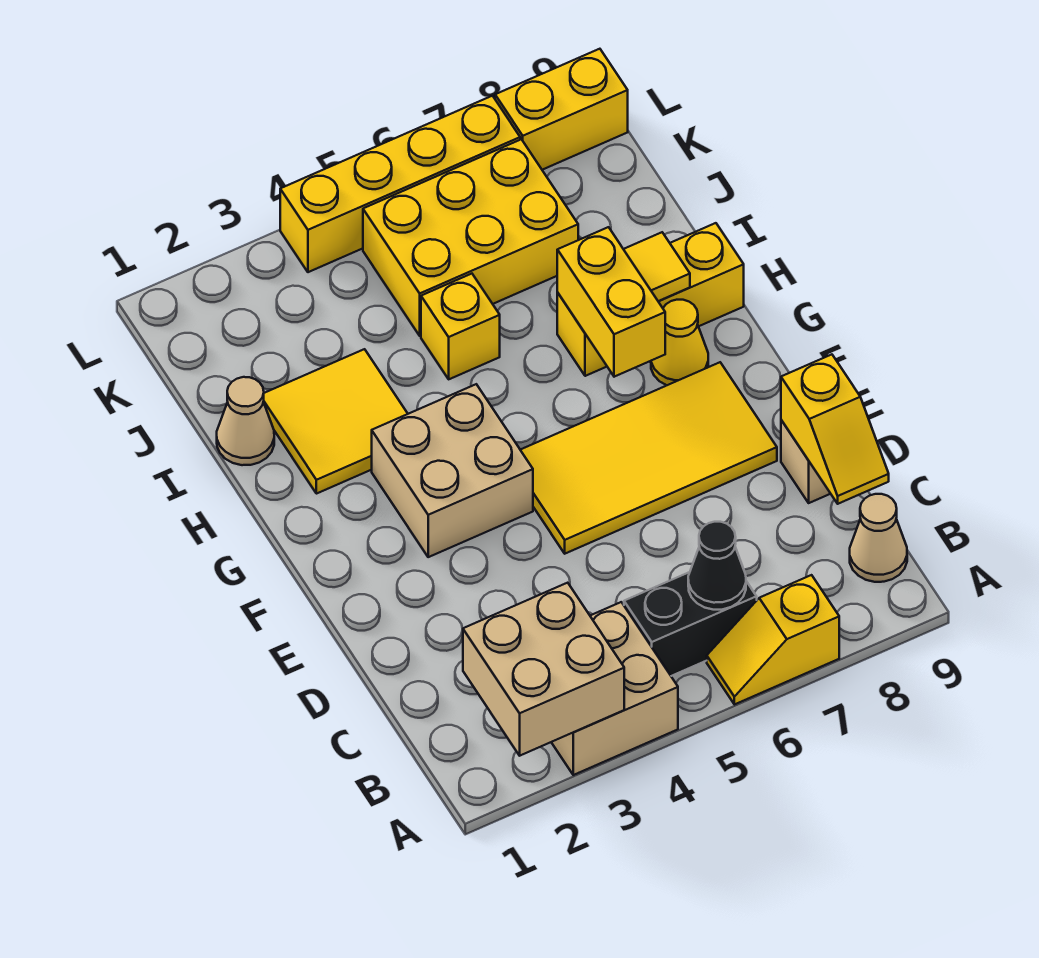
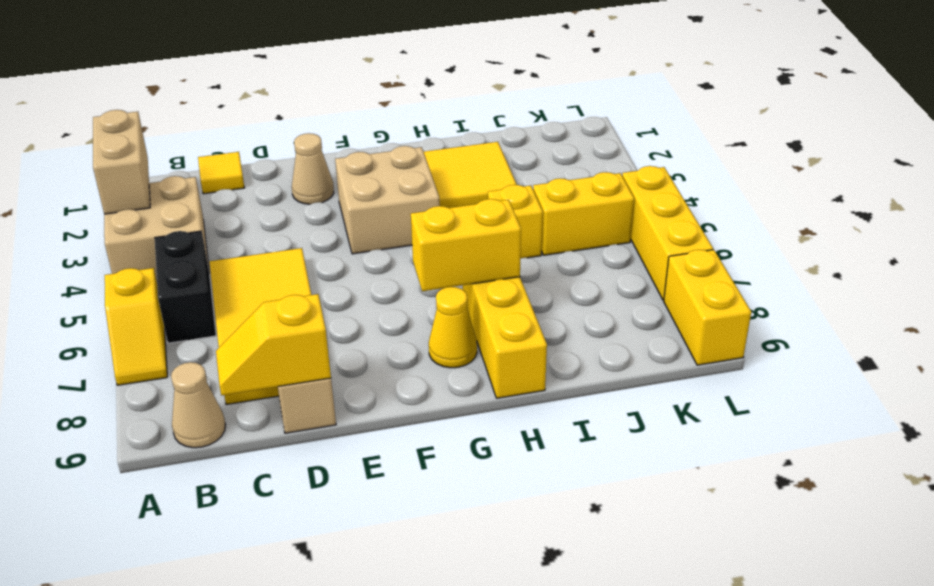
tan brick A2:B3 level 2 -> tan brick A2:A3 level 2
yellow slope A6:A7 level 1 top 7 -> yellow slope A6:A7 level 1 top 6
black cone B6 level 2 -> none
yellow tile E5:F8 level 1 -> yellow tile C5:D8 level 1
yellow tile H8 level 2 -> yellow tile C1 level 1
tan cone I1 level 1 -> tan cone E2 level 1
yellow brick J5:K7 level 1 -> yellow brick J5:K5 level 1
yellow brick L4:L7 level 1 -> yellow brick L5:L7 level 1

